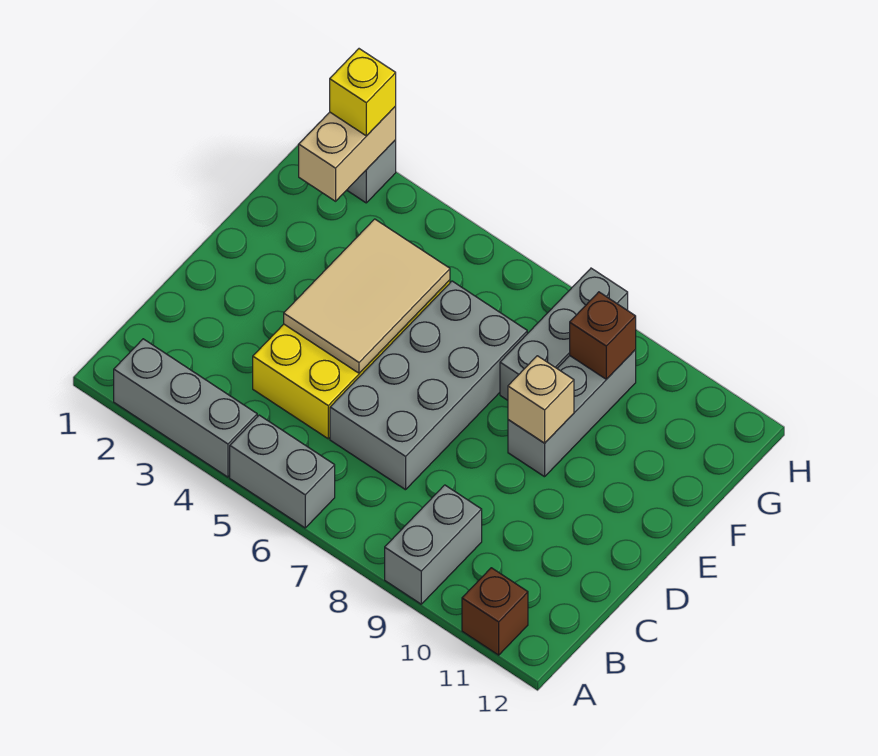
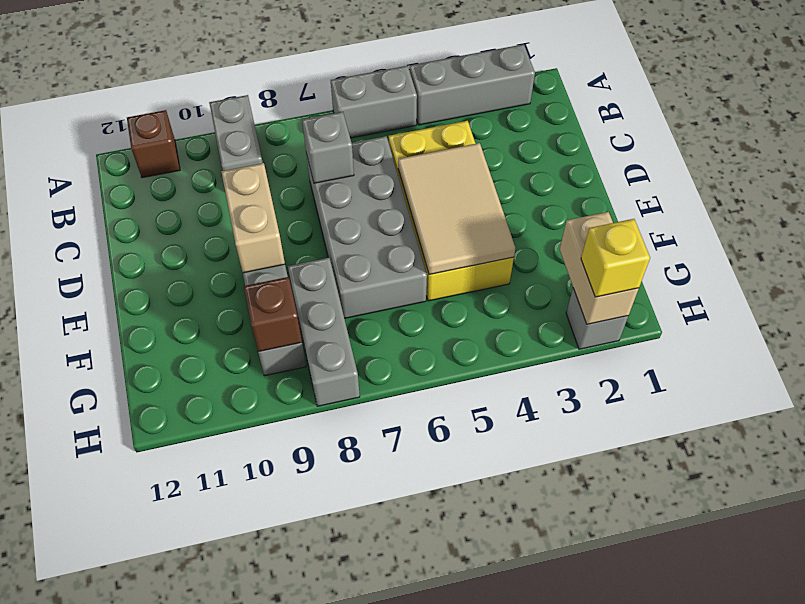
none -> grey brick C7 level 2
tan brick E9 level 2 -> tan brick D9:E9 level 2

